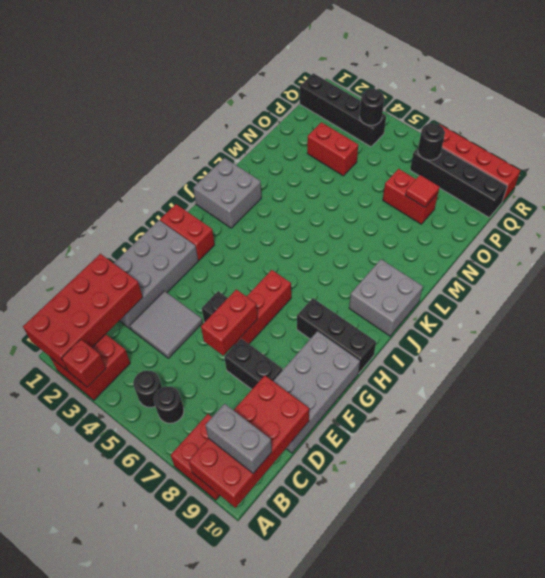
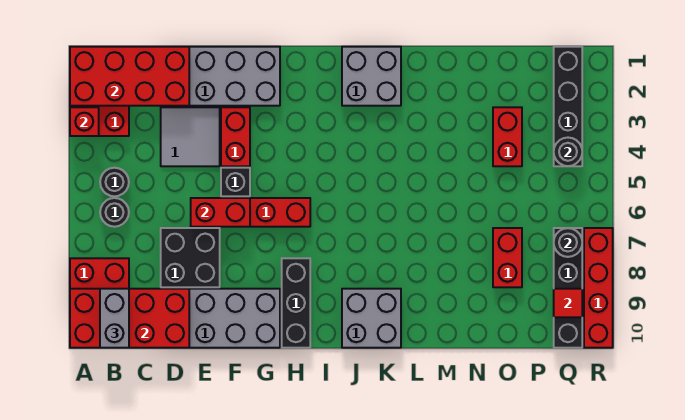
black brick E7:E8 level 1 -> black brick D7:E8 level 1
red brick H1:H2 level 1 -> red brick F3:F4 level 1
red tile O8 level 2 -> red tile Q9 level 2

